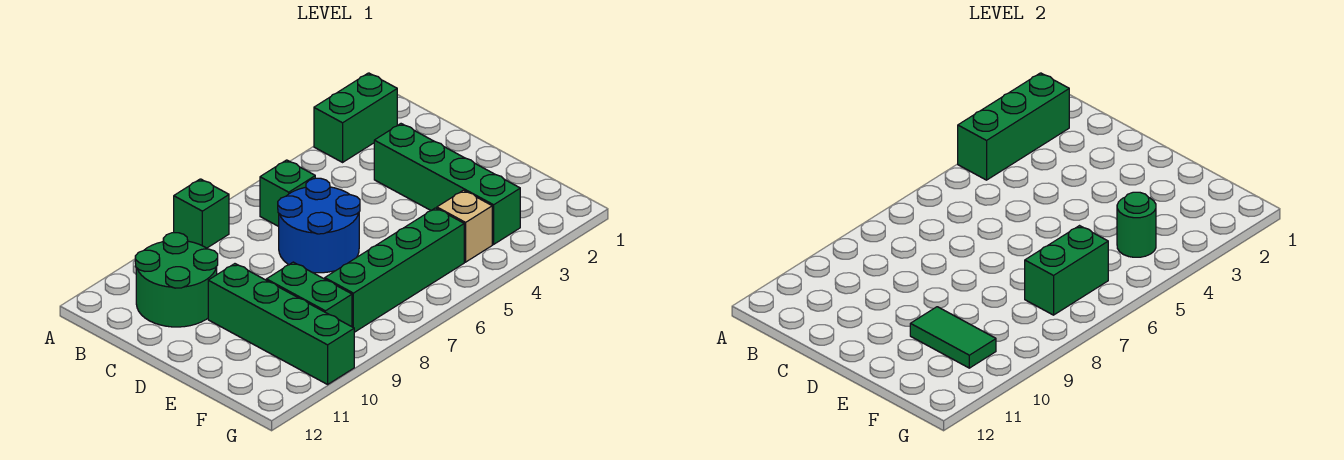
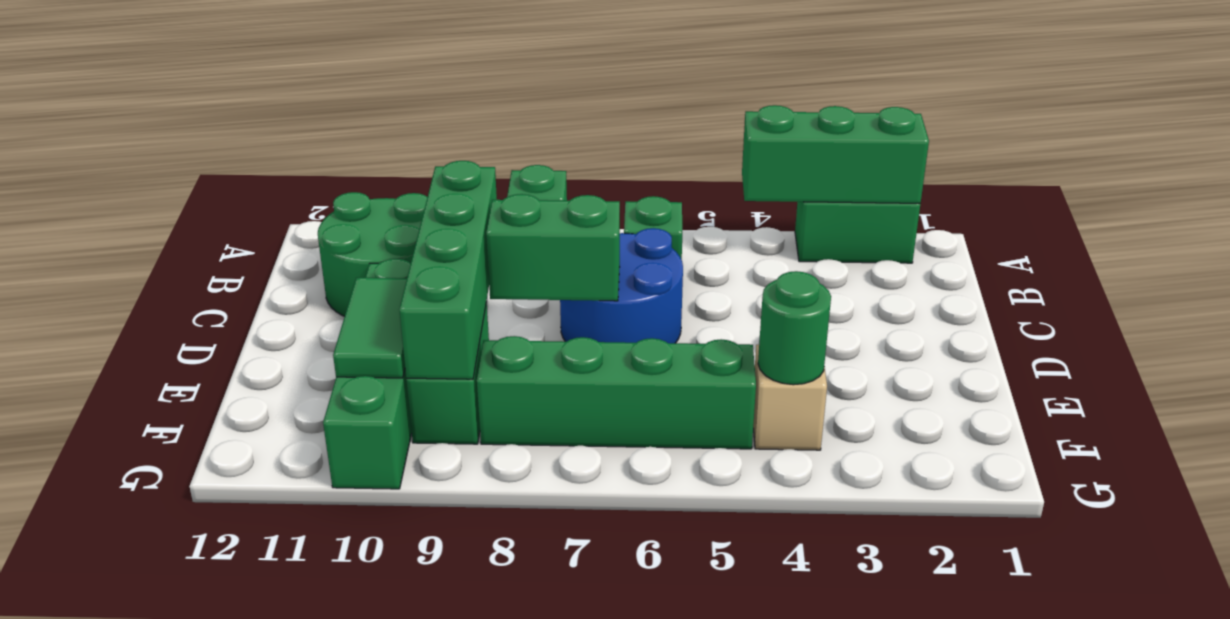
green brick C3:F3 level 1 -> green brick C9:F9 level 2
green brick F6:F7 level 2 -> green brick D7:D8 level 2

